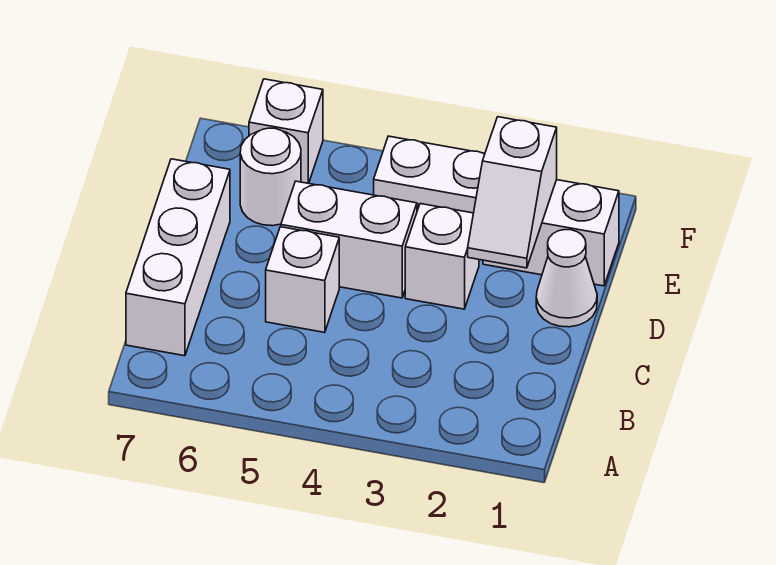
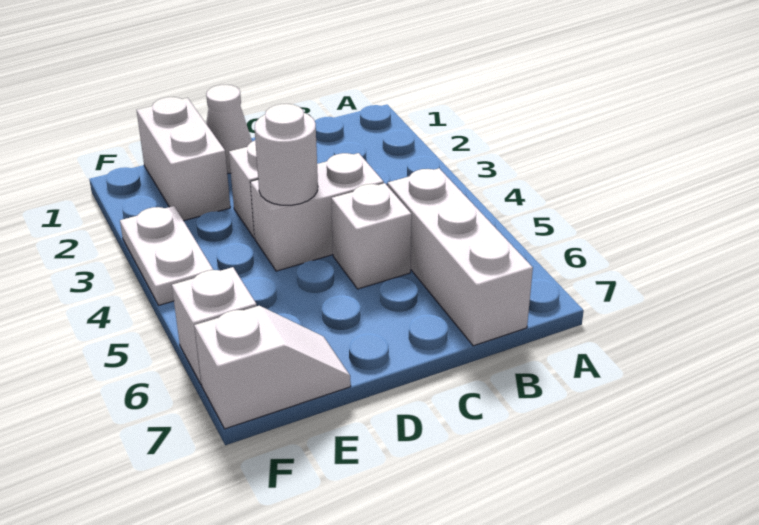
white brick B7:D7 level 1 -> white brick B5:B7 level 1
white slope D2:E2 level 2 top E -> white slope E7:F7 level 1 top F
white brick D4:D5 level 1 -> white brick C4:D4 level 1
white round brick E6 level 1 -> white round brick D4 level 2

